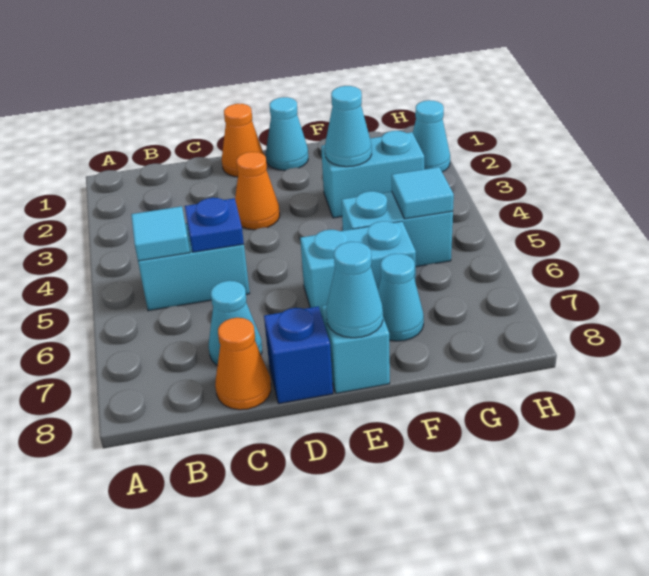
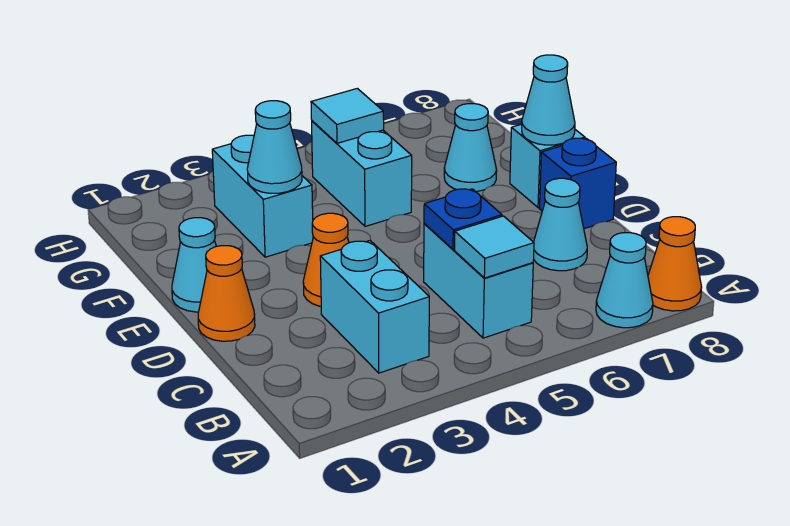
orange cone C8 level 1 -> orange cone A8 level 1
cyan brick E6:F6 level 1 -> cyan brick B3:C3 level 1
cyan cone H2 level 1 -> cyan cone A7 level 1

